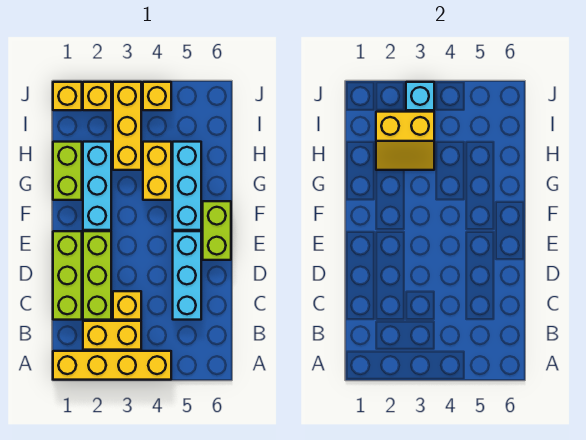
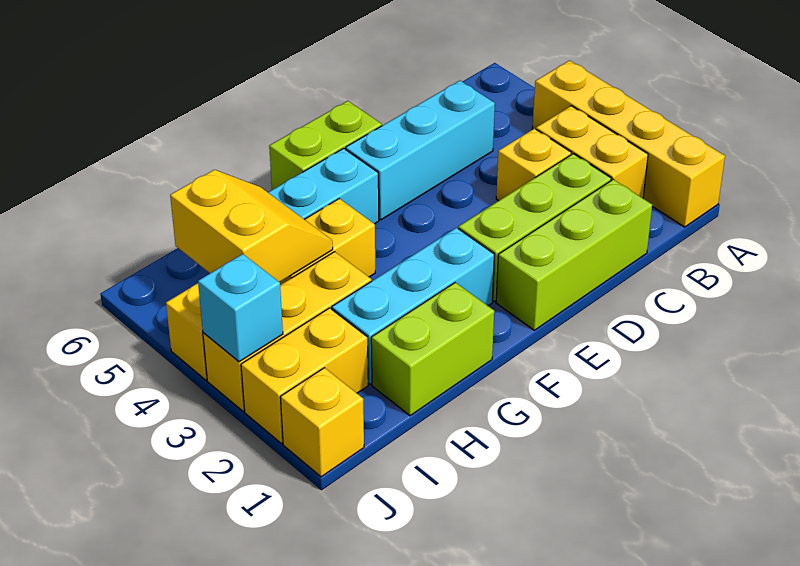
yellow slope H2:I3 level 2 top I -> yellow slope H4:I5 level 2 top I
yellow brick J2 level 1 -> yellow brick I2:J2 level 1

